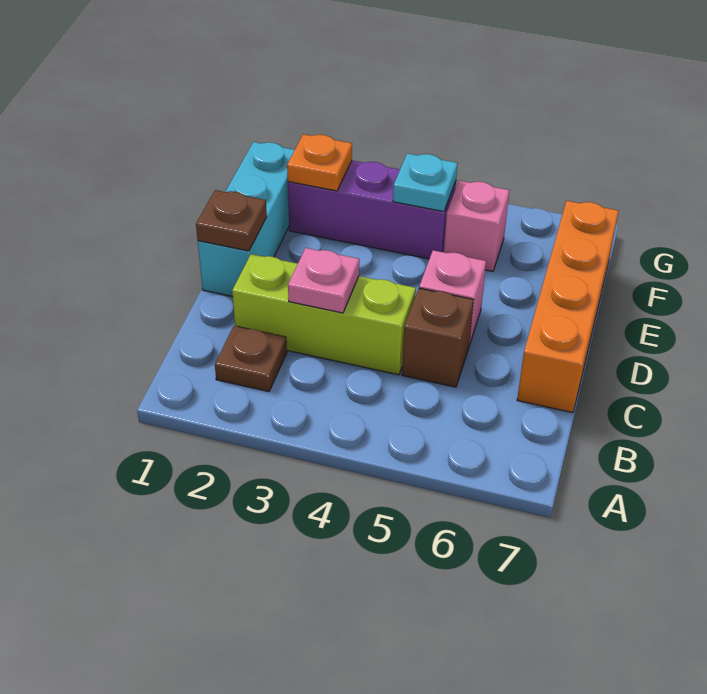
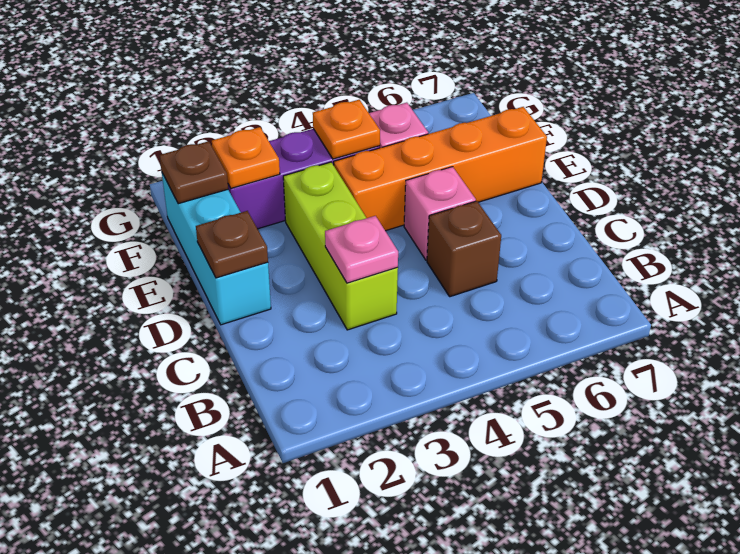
brown plate B2 level 1 -> brown plate F1 level 2
lime brick C2:C4 level 1 -> lime brick C3:E3 level 1
orange brick C7:F7 level 1 -> orange brick E4:E7 level 1
cyan plate F4 level 2 -> orange plate F4 level 2

